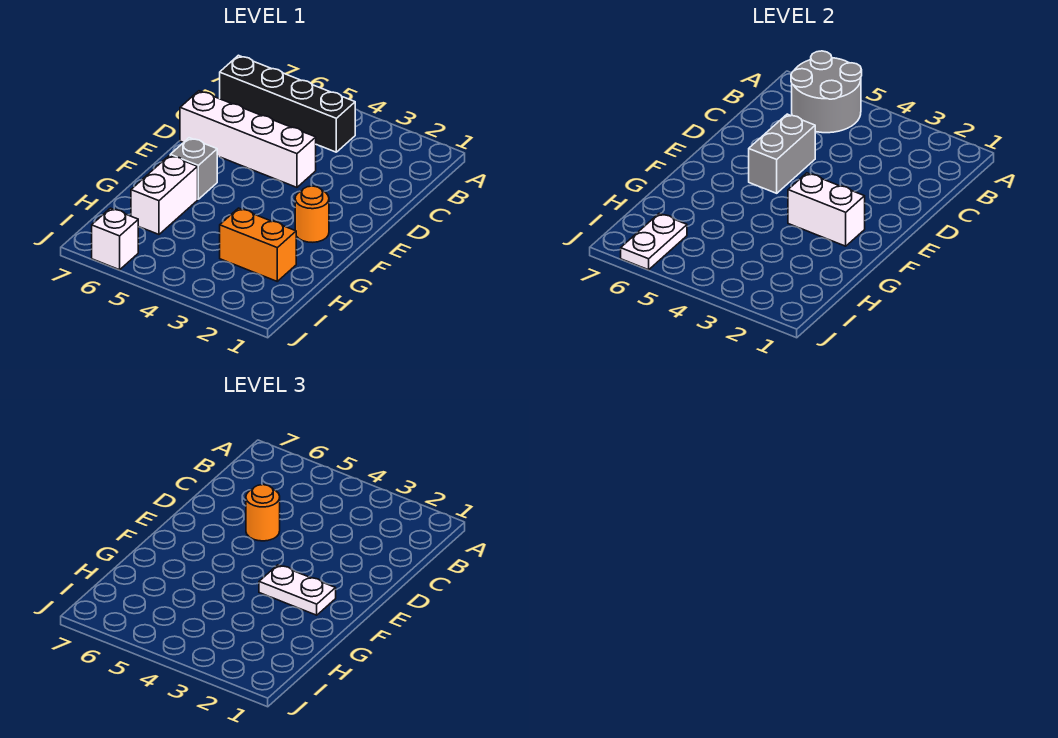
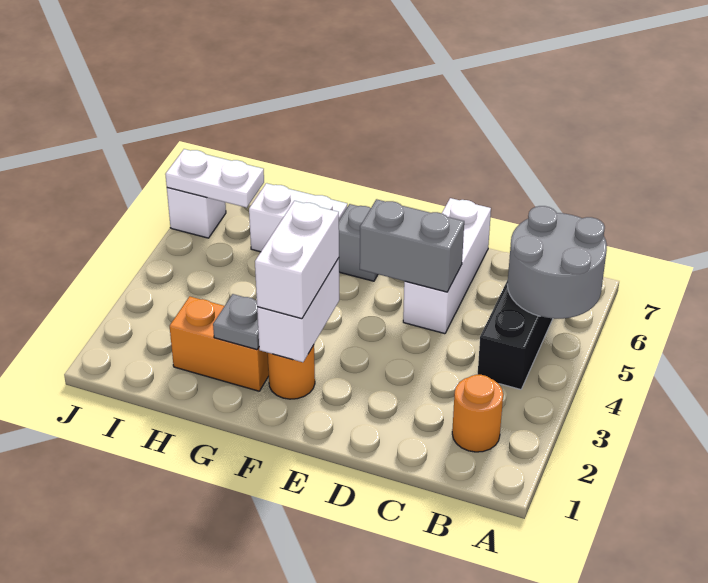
white brick D4:D7 level 1 -> white brick D5:D7 level 1
orange round brick D5 level 3 -> orange round brick B2 level 1
white plate F2:F3 level 3 -> white brick F2:F3 level 3
none -> grey plate G2 level 2
orange brick H2:H3 level 1 -> orange brick G2:H2 level 1

